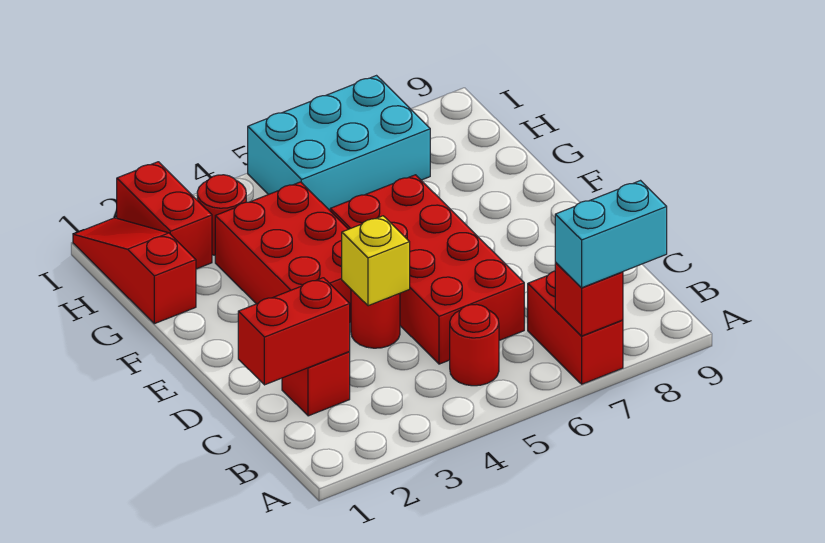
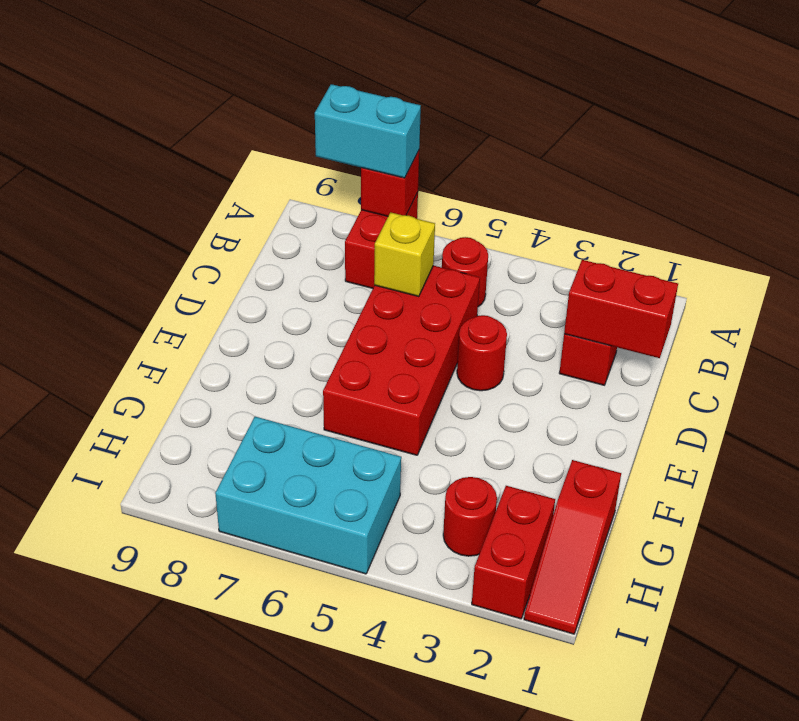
yellow brick D4 level 2 -> yellow brick C6 level 2
red brick E3:G4 level 1 -> none

